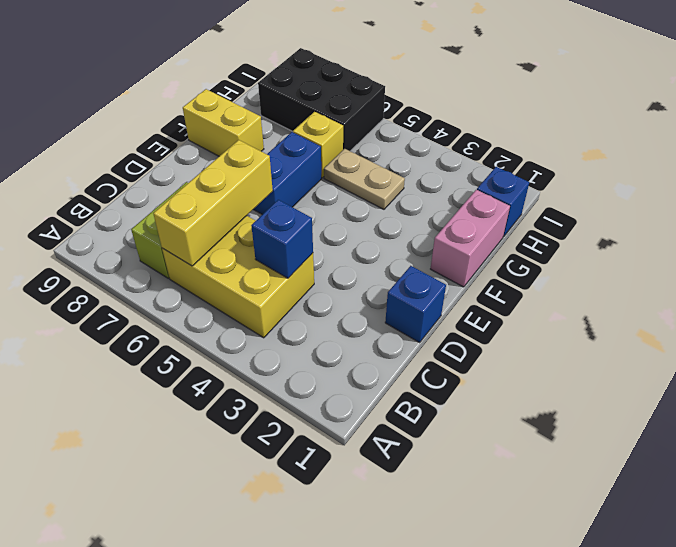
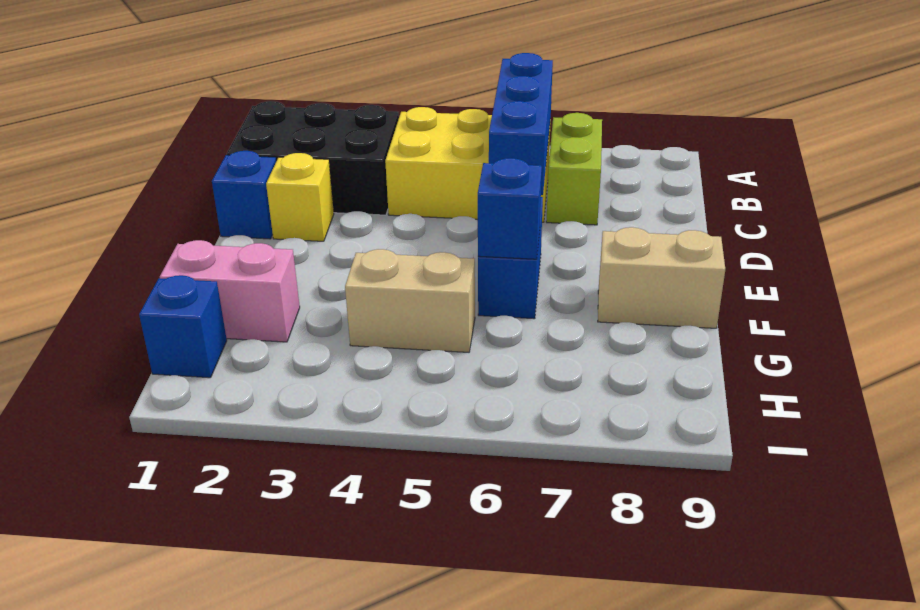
yellow brick B6:D6 level 2 -> blue brick B6:D6 level 2
blue brick C4 level 2 -> blue brick F6 level 2
pink brick F1:G1 level 1 -> pink brick G1:G2 level 1
yellow brick F8:F9 level 1 -> tan brick F8:F9 level 1
tan plate G4:G5 level 1 -> tan brick G4:G5 level 1
yellow brick G6 level 1 -> yellow brick D2 level 1
black brick H6:I8 level 1 -> black brick B1:C3 level 1

